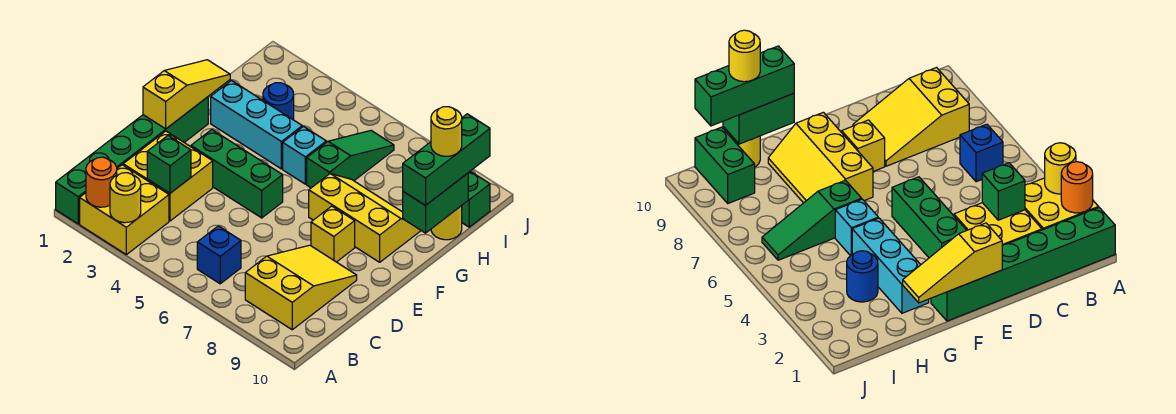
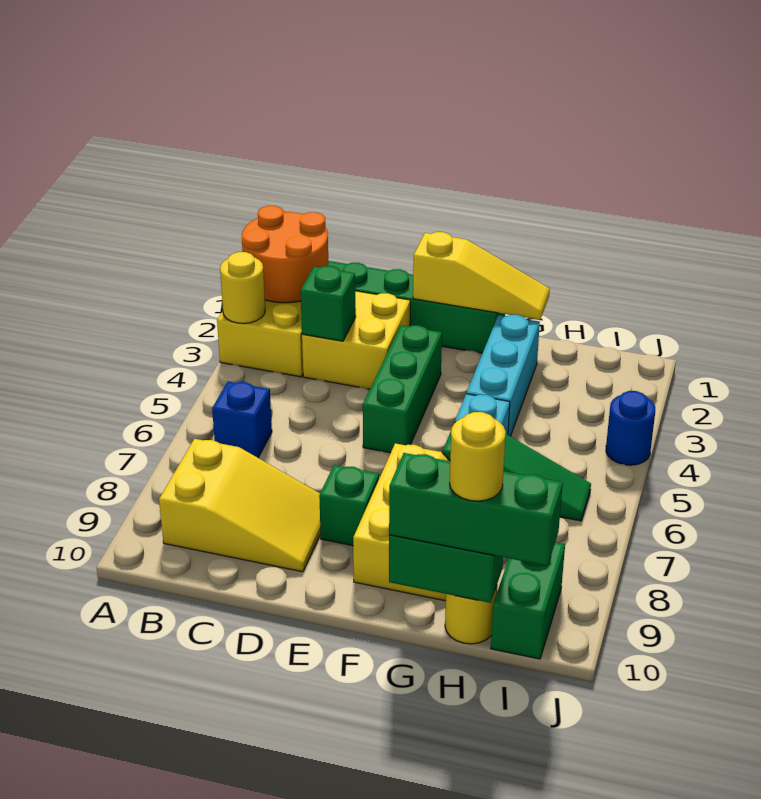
orange round brick A2 level 2 -> orange round brick A1:B2 level 2
yellow brick E8 level 1 -> green brick E8 level 1
blue round brick H3 level 1 -> blue round brick J4 level 1

